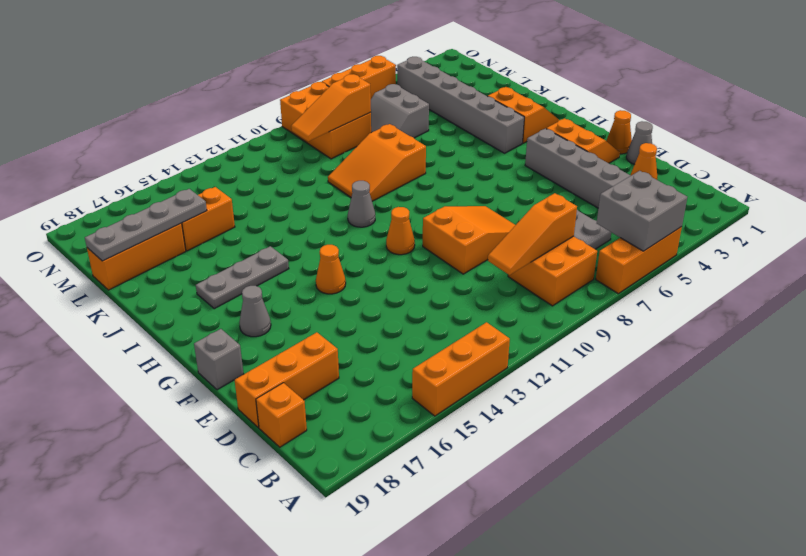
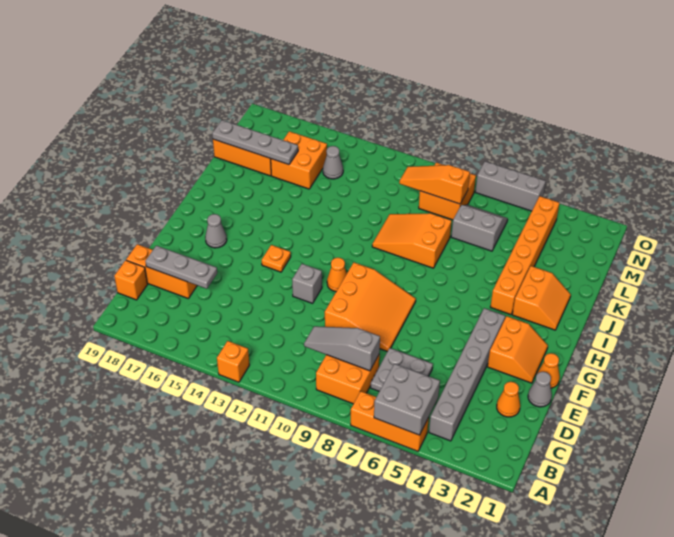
orange brick A13:A15 level 1 -> orange brick A13 level 1
orange slope C8:C10 level 2 top 8 -> grey slope C8:C10 level 2 top 8
orange slope E8:F10 level 1 top 10 -> orange slope E8:G10 level 1 top 10
grey brick F19 level 1 -> grey brick F12 level 1
orange cone G14 level 1 -> orange plate G14 level 1
grey brick I4:N4 level 1 -> orange brick I4:N4 level 1
grey cone I11 level 1 -> grey cone M14 level 1
grey plate I15:I17 level 1 -> grey plate D16:D18 level 2
grey slope L6:M7 level 1 top 6 -> grey slope L6:M7 level 1 top L
orange brick L15:L16 level 1 -> orange brick L15:M16 level 1
orange brick M8:O9 level 1 -> orange brick M8:N9 level 1
orange brick O5:O7 level 1 -> grey brick O5:O7 level 1

